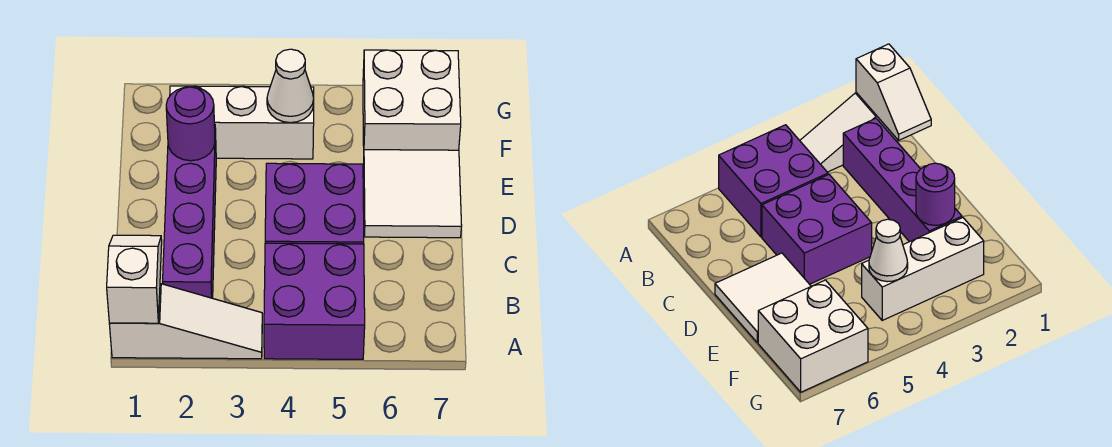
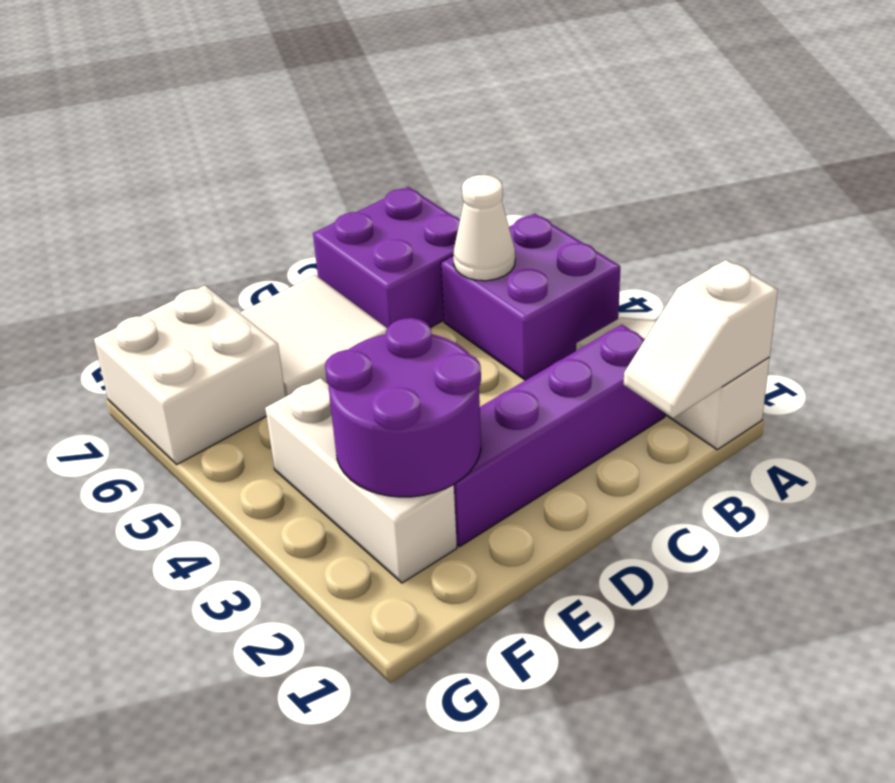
purple brick C4:D5 level 1 -> purple brick B6:C7 level 1
purple round brick E2 level 2 -> purple round brick E2:F3 level 2
white cone F4 level 2 -> white cone B5 level 2

